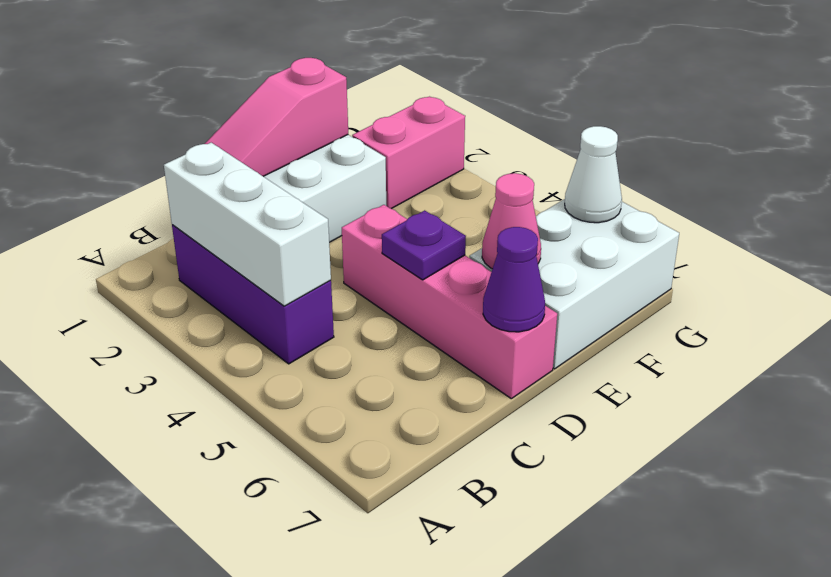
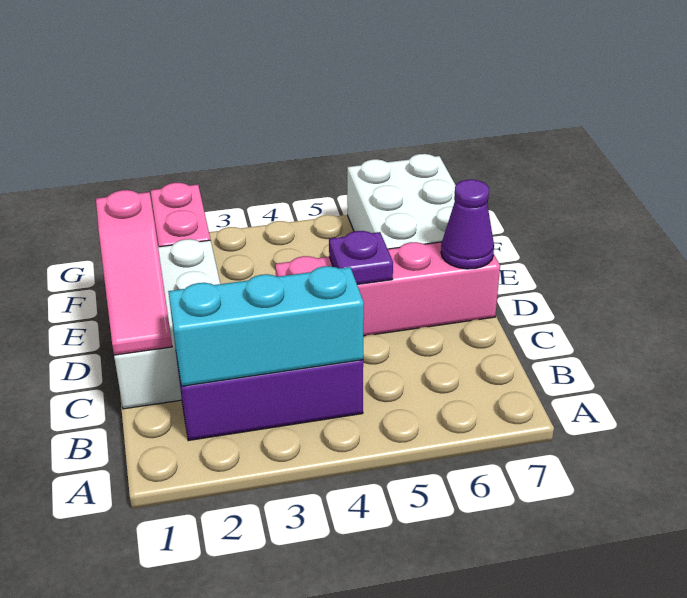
white brick B2:B4 level 2 -> cyan brick B2:B4 level 2
pink cone E6 level 2 -> none
white cone G6 level 2 -> none

